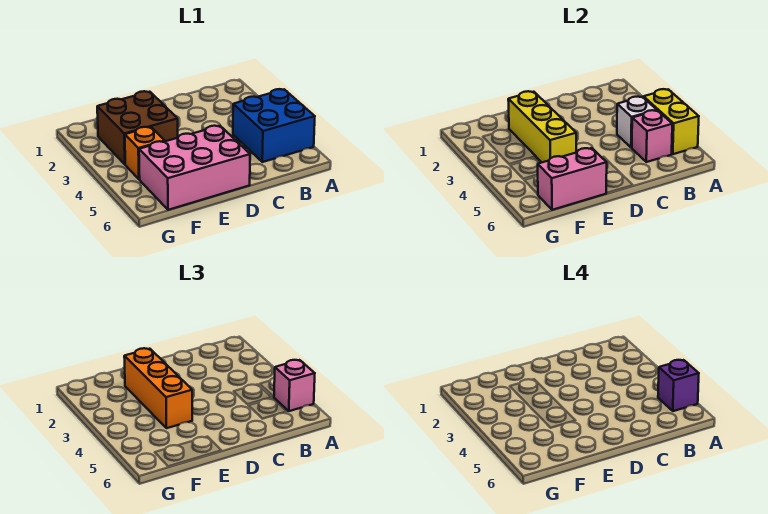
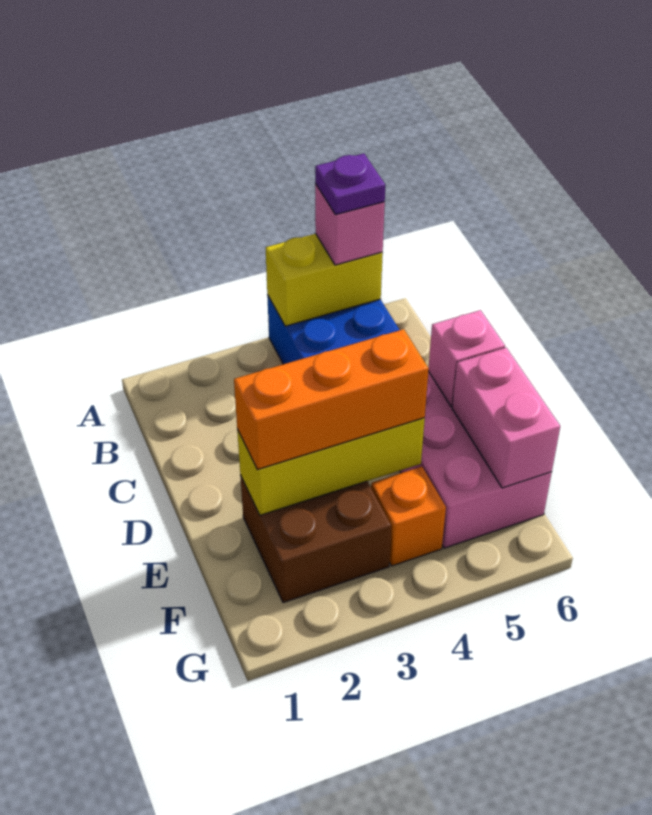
purple brick A5 level 4 -> purple plate A5 level 4
white brick B4 level 2 -> none
pink brick B5 level 2 -> pink brick D6 level 2

